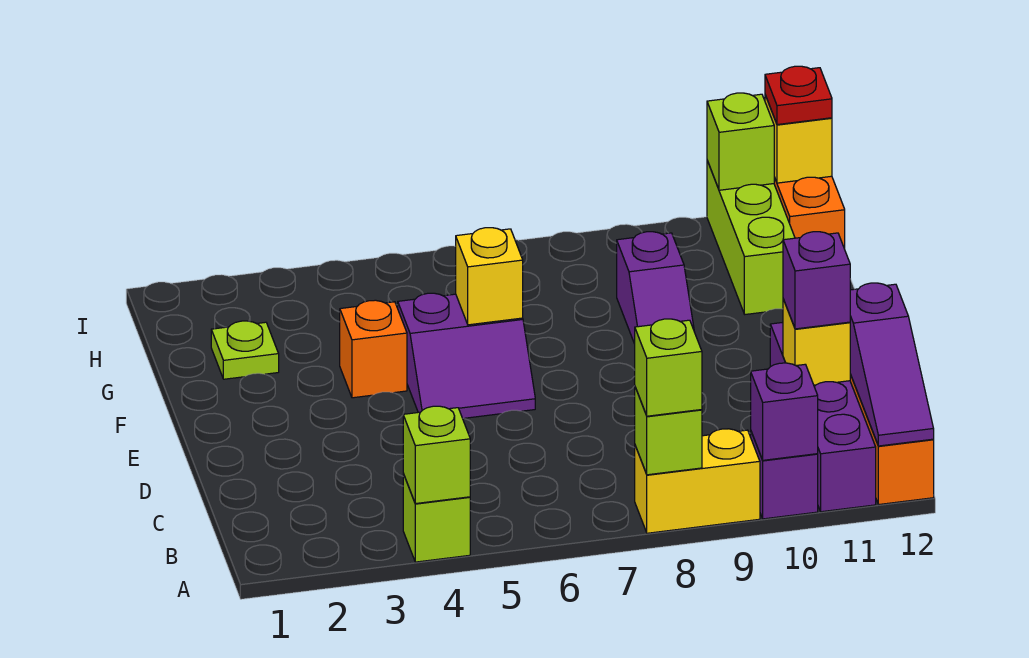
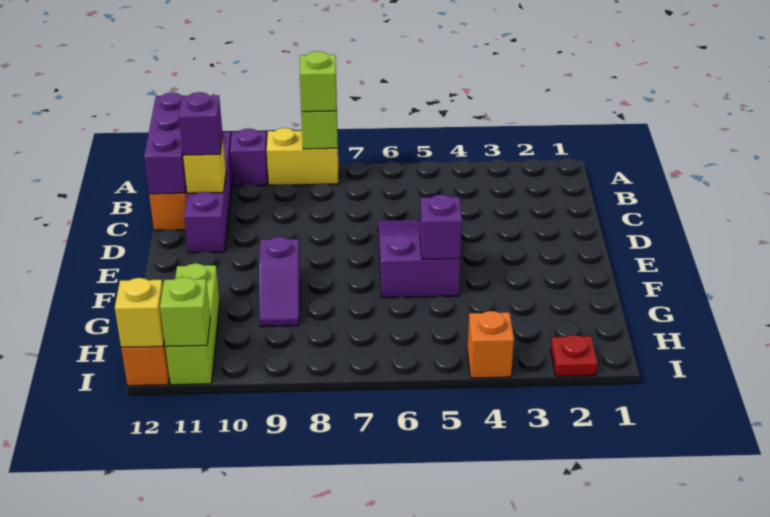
lime brick A4 level 1 -> none
lime brick A4 level 2 -> none
purple brick A10 level 2 -> purple brick F5 level 2
purple slope A12:C12 level 2 top C -> purple brick A12:C12 level 2
purple slope E5:F6 level 1 top F -> purple slope D5:F6 level 1 top F
orange brick F4 level 1 -> orange brick I4 level 1
yellow brick F6 level 2 -> none
purple slope F9:G9 level 1 top G -> purple slope F9:G9 level 1 top F
lime plate G2 level 1 -> none
red plate I12 level 3 -> red plate I2 level 1

